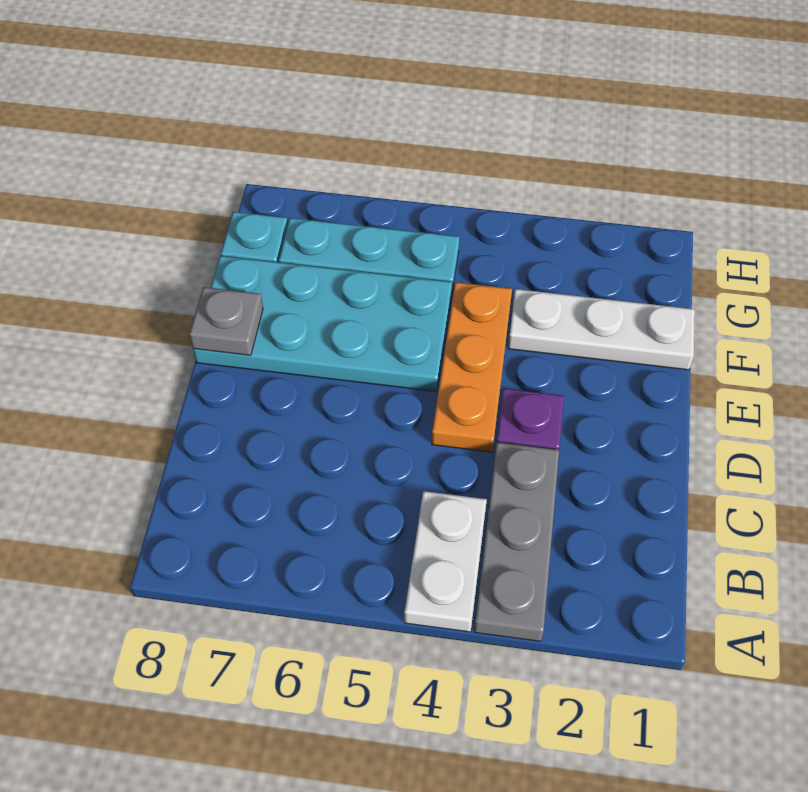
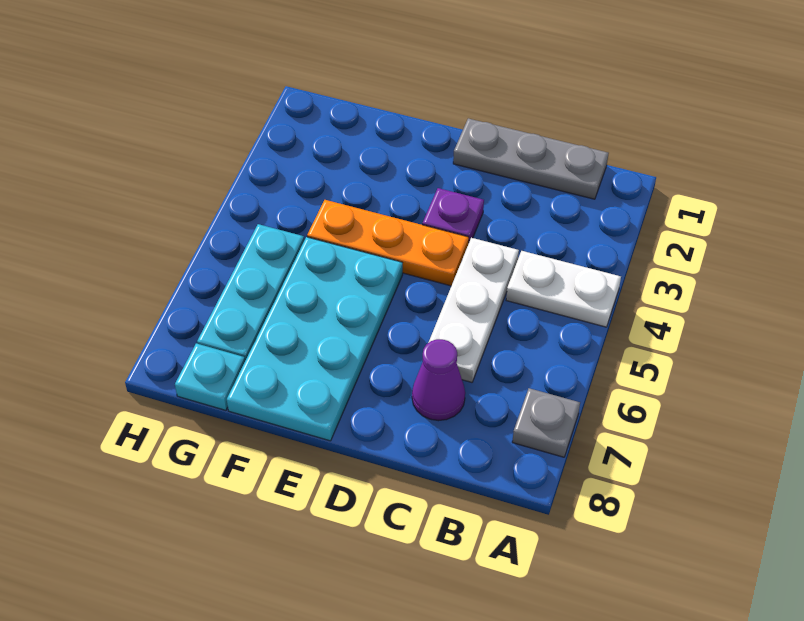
grey plate A3:C3 level 1 -> grey plate B1:D1 level 1
none -> purple cone C7 level 1
grey plate E8 level 2 -> grey plate A7 level 1
white plate F1:F3 level 1 -> white plate C4:C6 level 1

